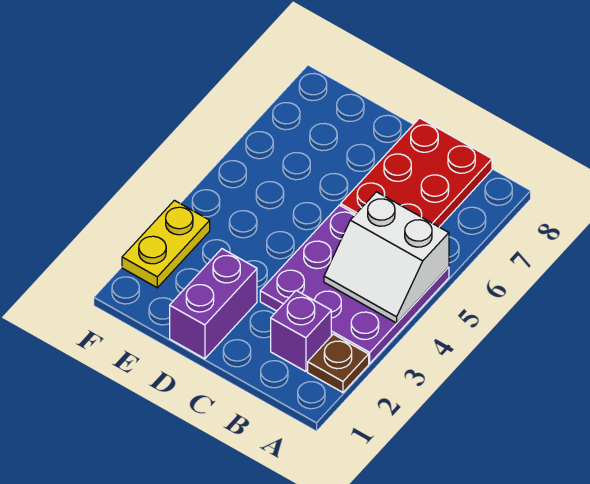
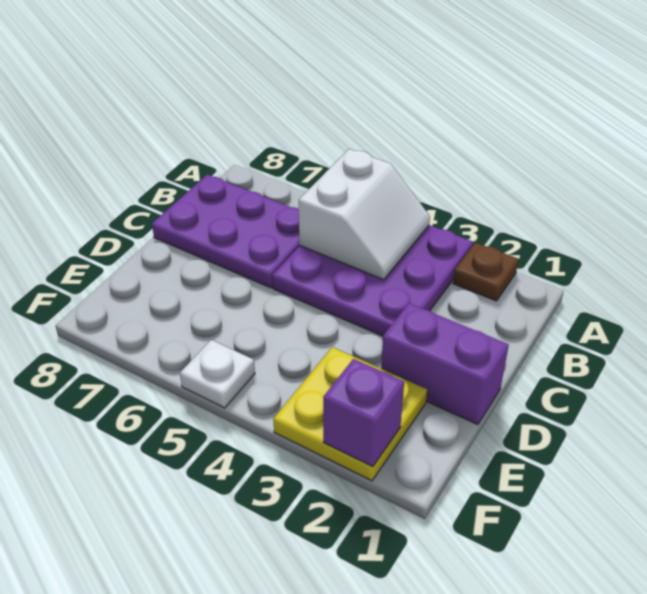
purple brick B2 level 1 -> purple brick F2 level 2
red plate B6:C8 level 1 -> purple plate B6:C8 level 1
yellow plate F2:F3 level 1 -> yellow plate E2:F3 level 1
none -> white plate F5 level 1

